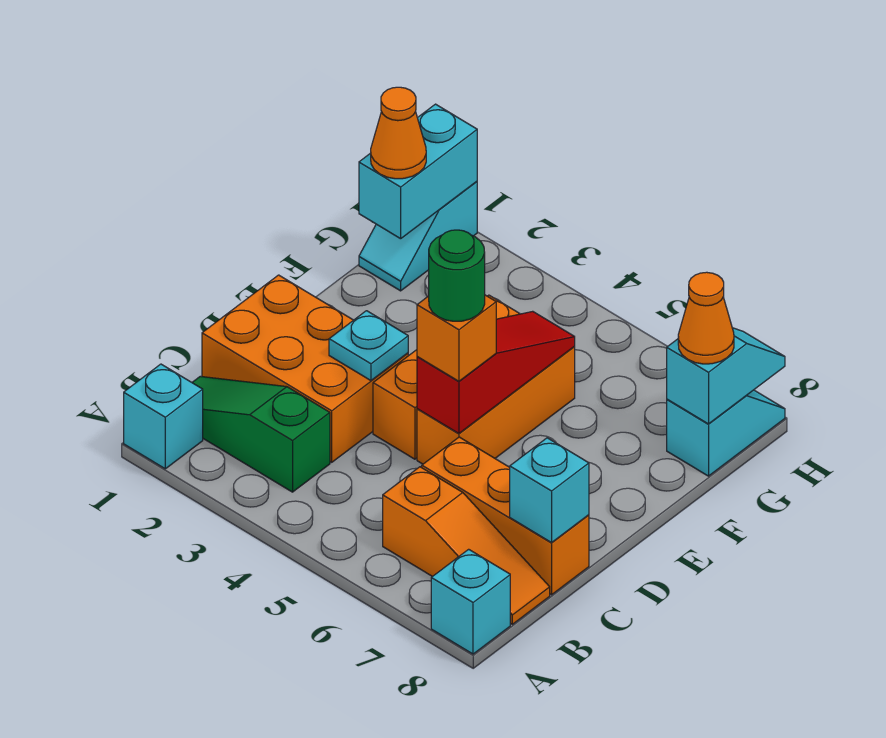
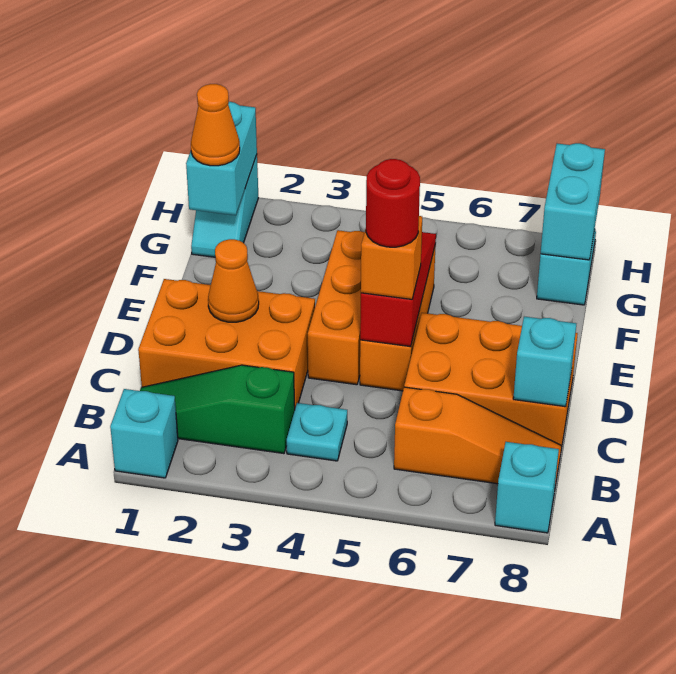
orange brick C6:C8 level 1 -> orange brick C6:D8 level 1
cyan plate D3 level 2 -> cyan plate B4 level 1
green round brick D5 level 4 -> red round brick D5 level 4
cyan slope G8:H8 level 2 top G -> cyan brick G8:H8 level 2
orange cone G8 level 3 -> orange cone D2 level 2

